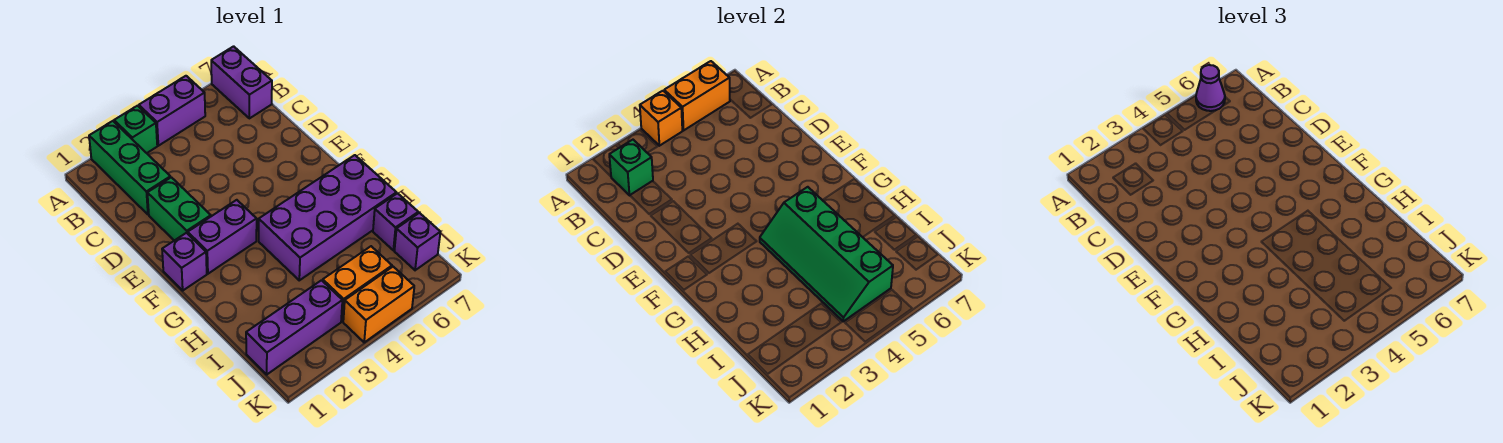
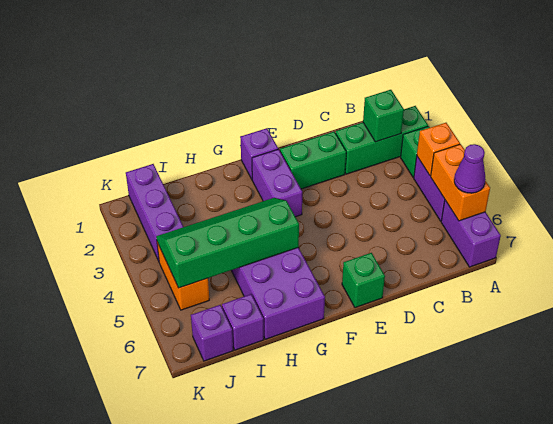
purple brick A7:B7 level 1 -> purple brick A6:A7 level 1
none -> green brick E7 level 1
orange brick K4:K5 level 1 -> none

